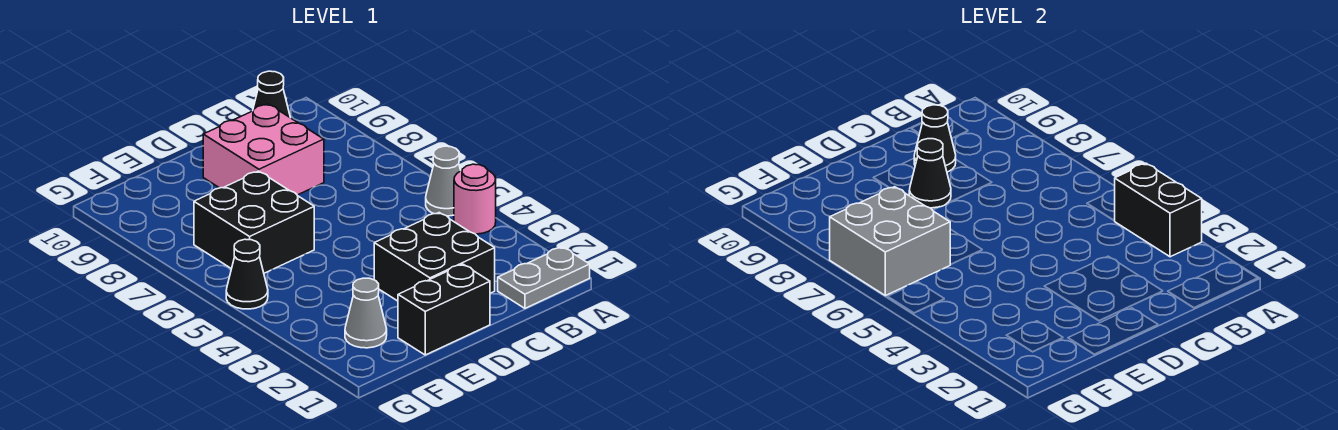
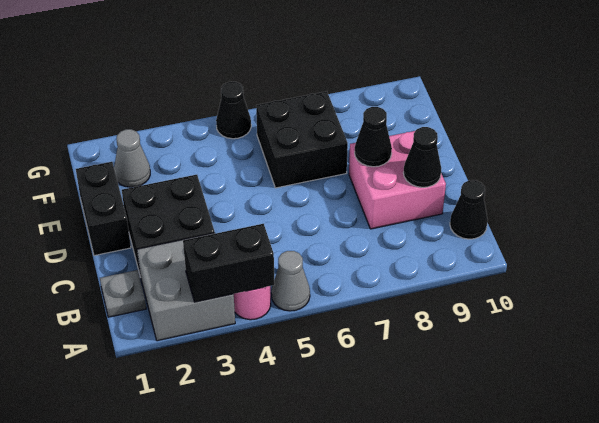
grey plate A1:B1 level 1 -> grey plate B1 level 1
grey brick F6:G7 level 2 -> grey brick A2:B3 level 1

